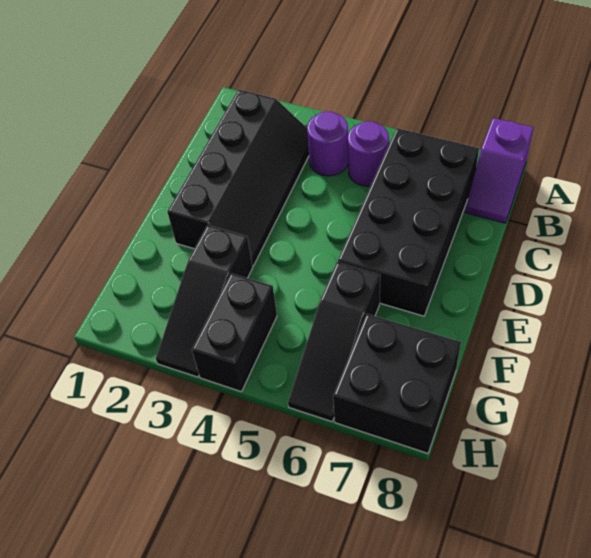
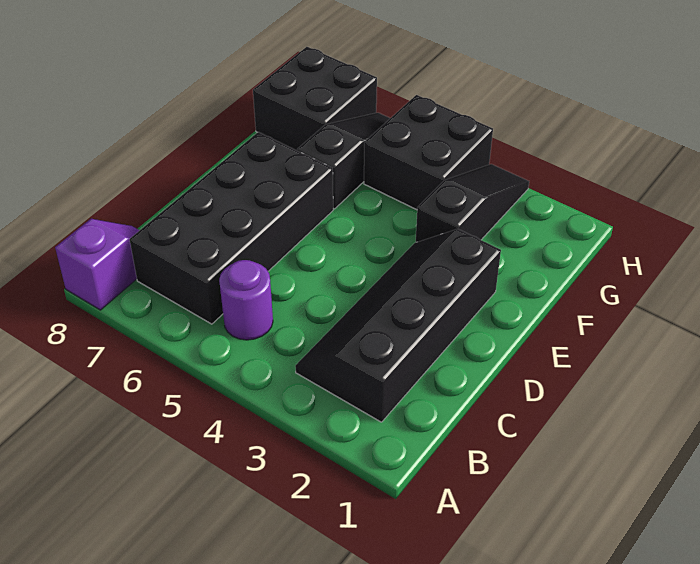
purple round brick B4 level 1 -> none
black brick G4:H4 level 1 -> black brick G4:H5 level 1

